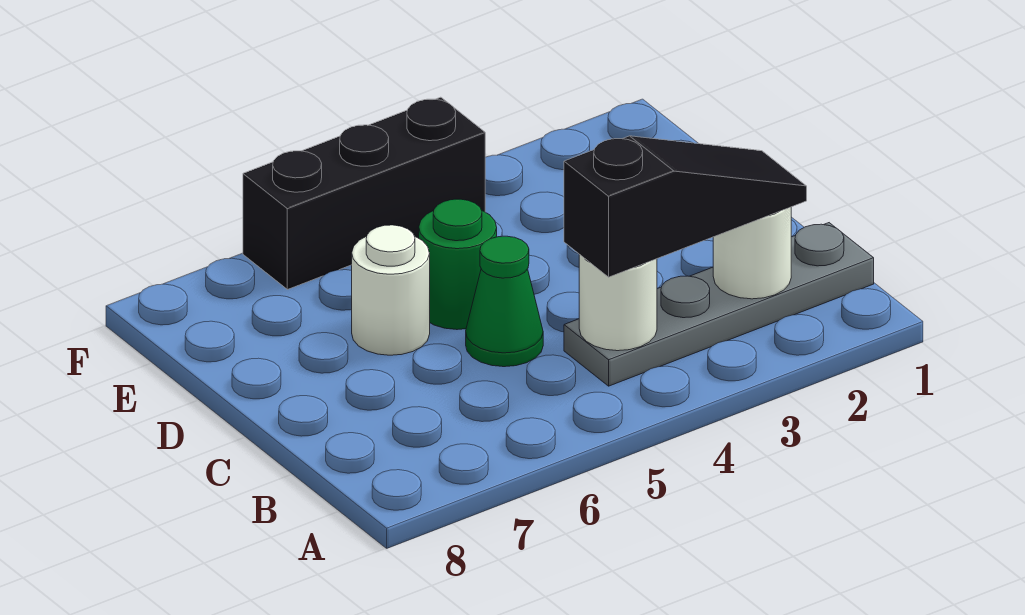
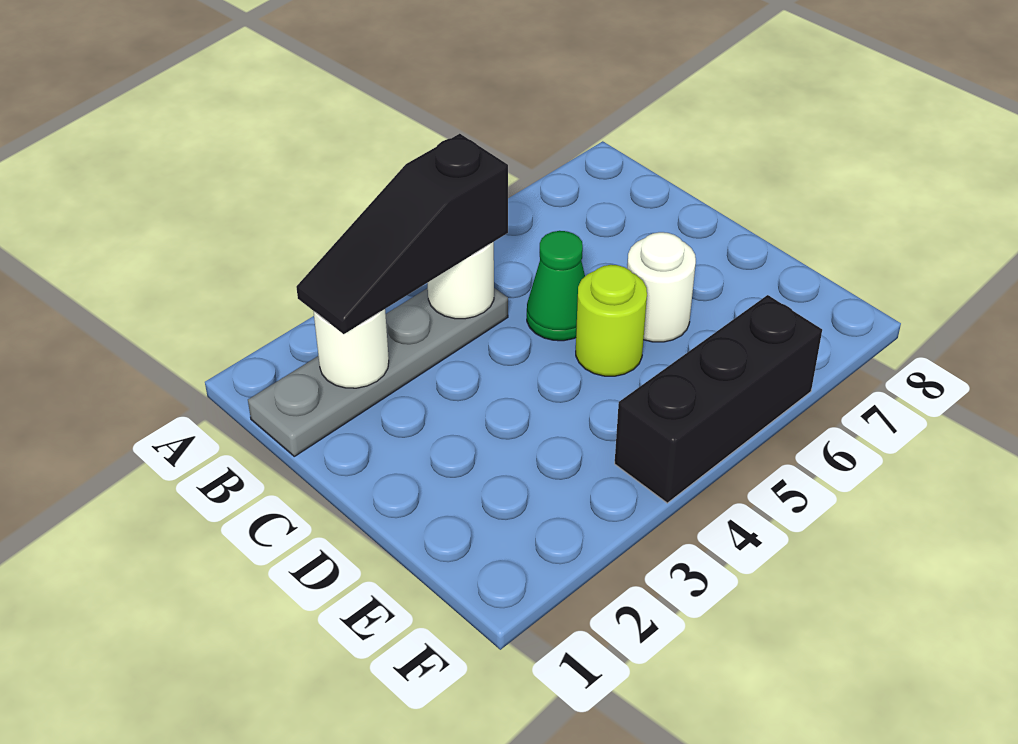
green round brick D5 level 1 -> lime round brick D5 level 1

